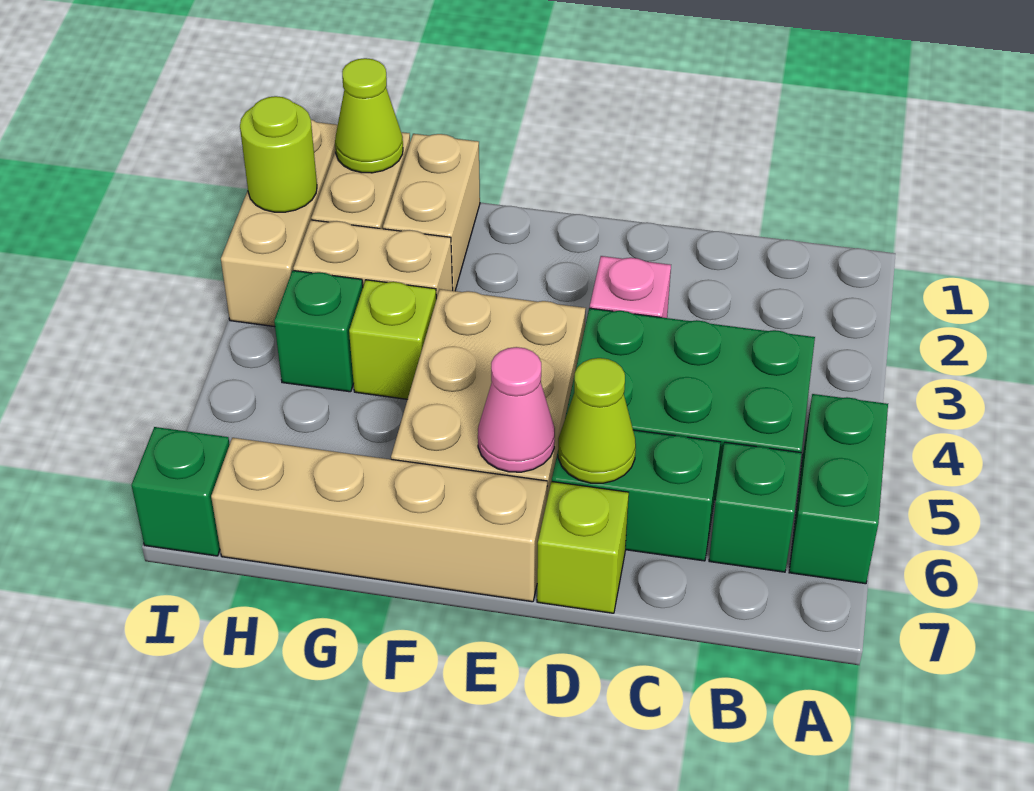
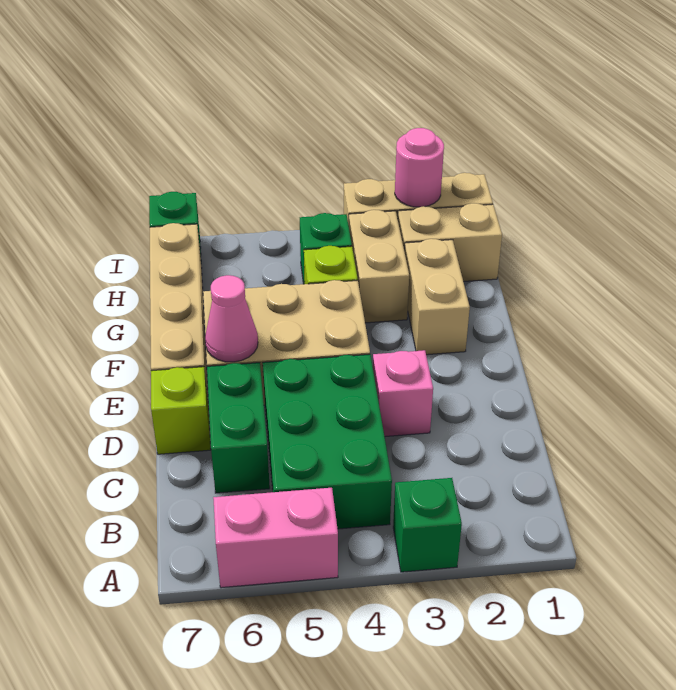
green brick A5:A6 level 1 -> pink brick A5:A6 level 1
green brick B6 level 1 -> green brick A3 level 1
lime cone D6 level 2 -> none
tan brick G1:G2 level 1 -> tan brick F2:G2 level 1
lime cone H1 level 2 -> none
lime round brick I2 level 2 -> pink round brick I2 level 2

